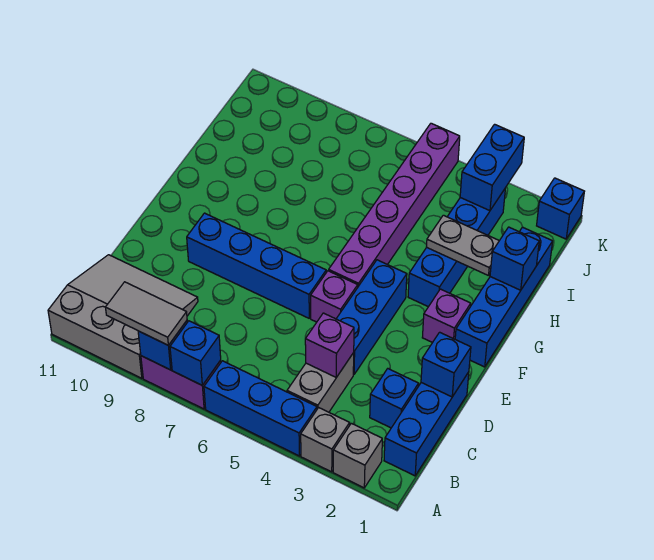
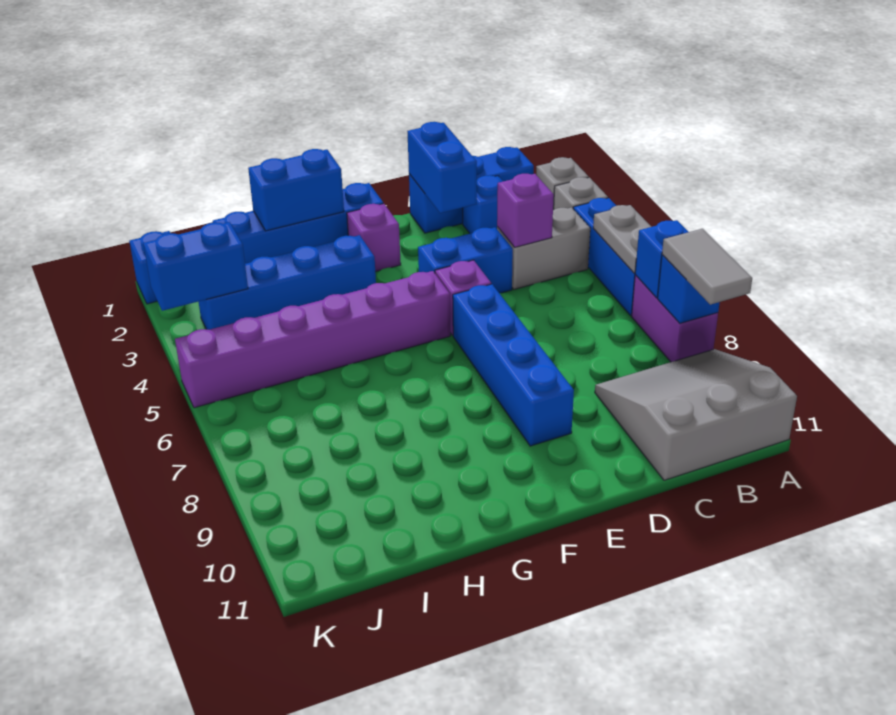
grey slope A9:C11 level 1 top A -> grey slope A9:C11 level 1 top 11
blue brick D1 level 2 -> blue brick D1:D2 level 2
blue brick D4:F4 level 1 -> blue brick D4:E4 level 1
blue brick H1 level 2 -> blue brick G1:H1 level 2
grey plate H2:H3 level 2 -> grey plate A5:A6 level 2

